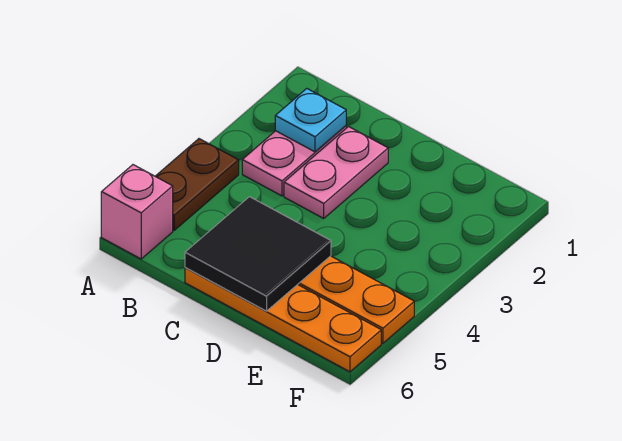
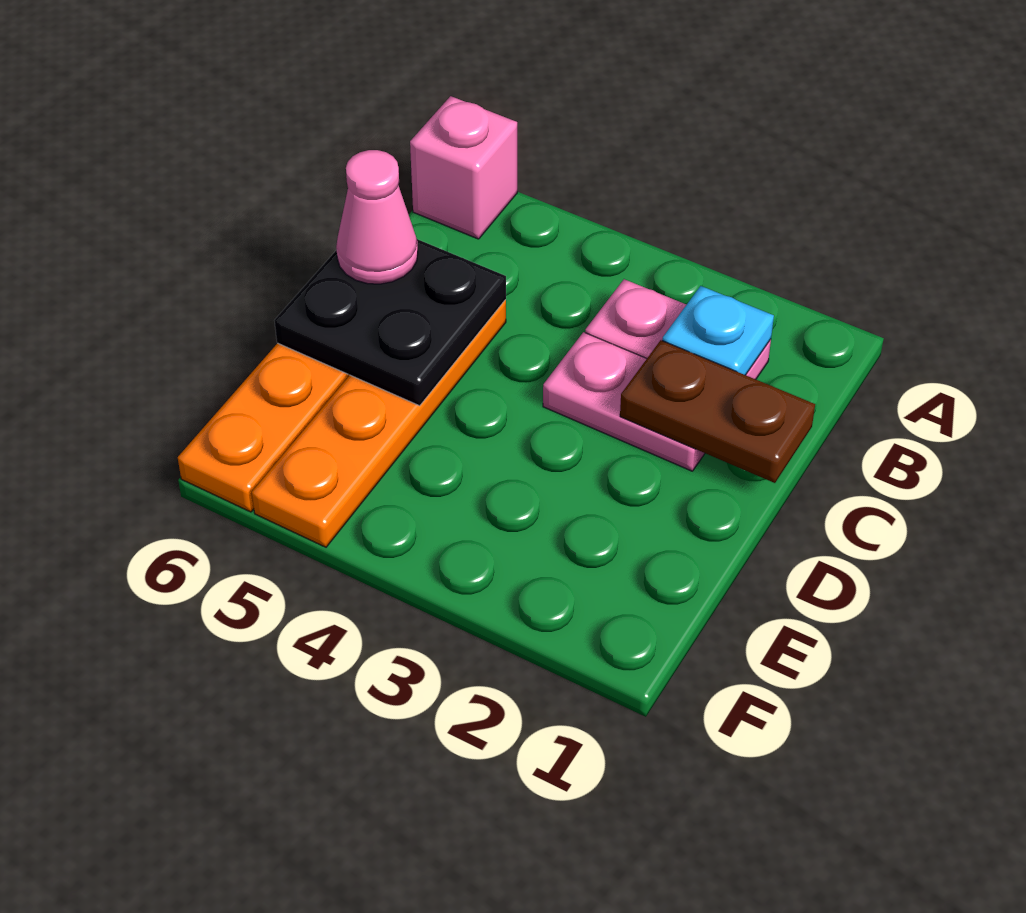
brown plate A4:A5 level 1 -> brown plate C1:C2 level 2
black tile C5:D6 level 2 -> black plate C5:D6 level 2
none -> pink cone C6 level 3

